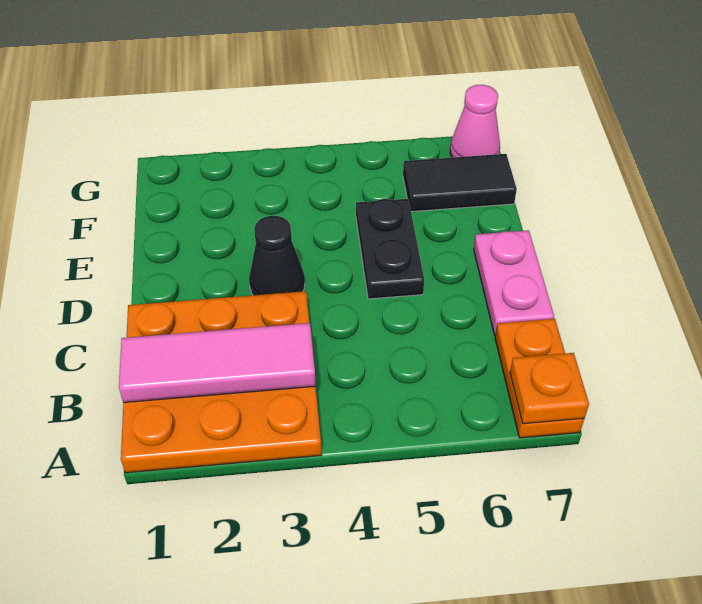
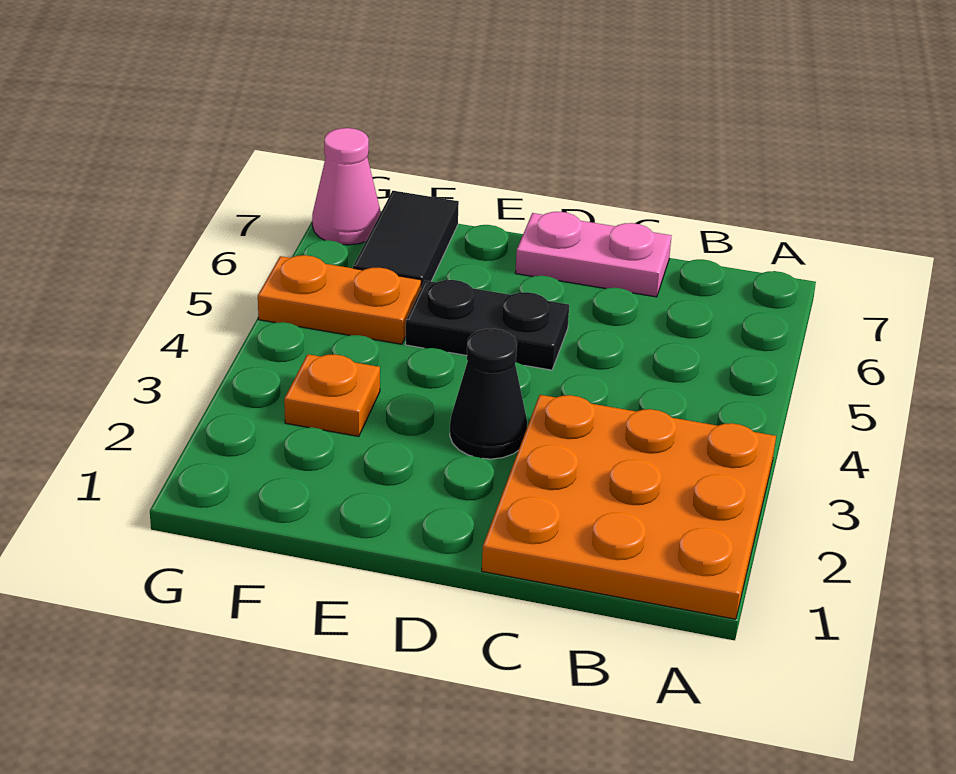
orange plate A7:B7 level 1 -> orange plate F5:G5 level 1
orange plate A7 level 2 -> orange plate F3 level 1
pink tile B1:B3 level 2 -> none

